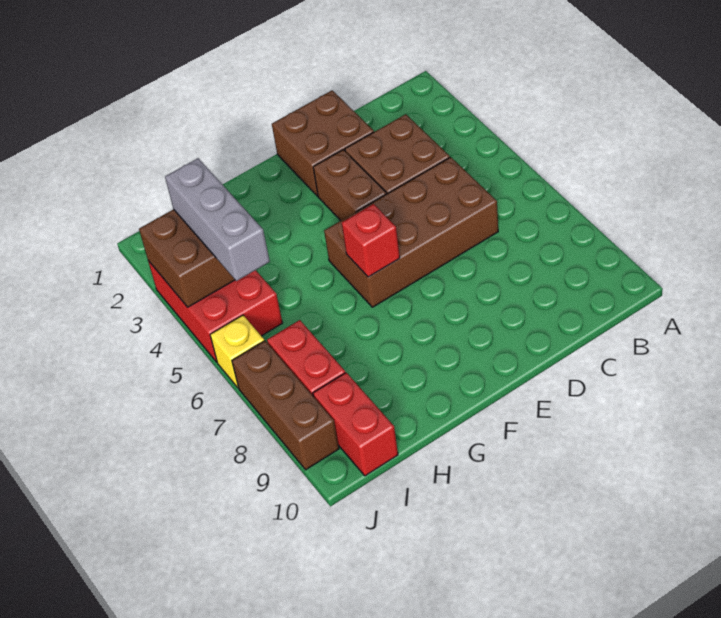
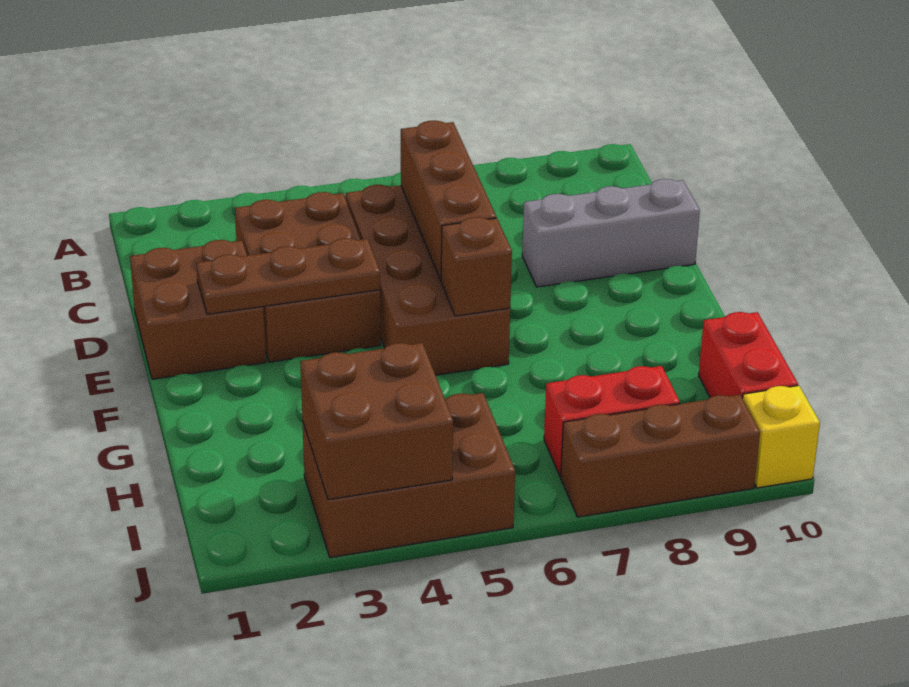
none -> brown brick C6:E6 level 2
none -> brown plate E2:E4 level 2
red brick F6 level 2 -> brown brick F6 level 2
red brick I3:J5 level 1 -> brown brick I3:J5 level 1
grey brick I3:I5 level 3 -> grey brick D8:D10 level 1
red brick I9:I10 level 1 -> red brick H10:I10 level 1
yellow brick J6 level 1 -> yellow brick J10 level 1

